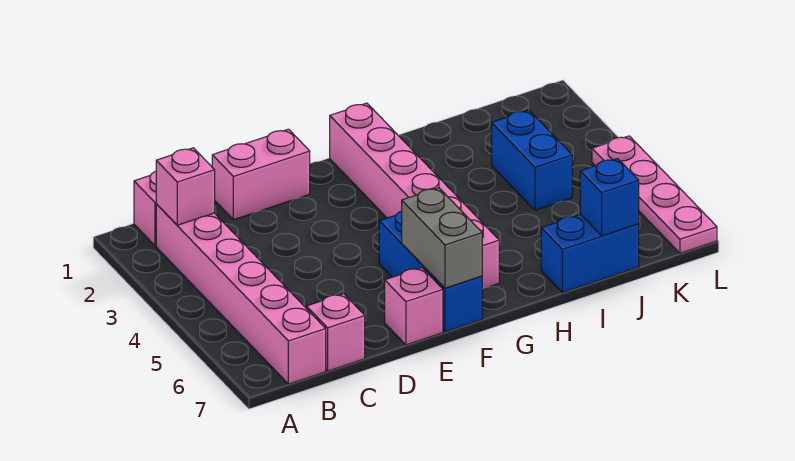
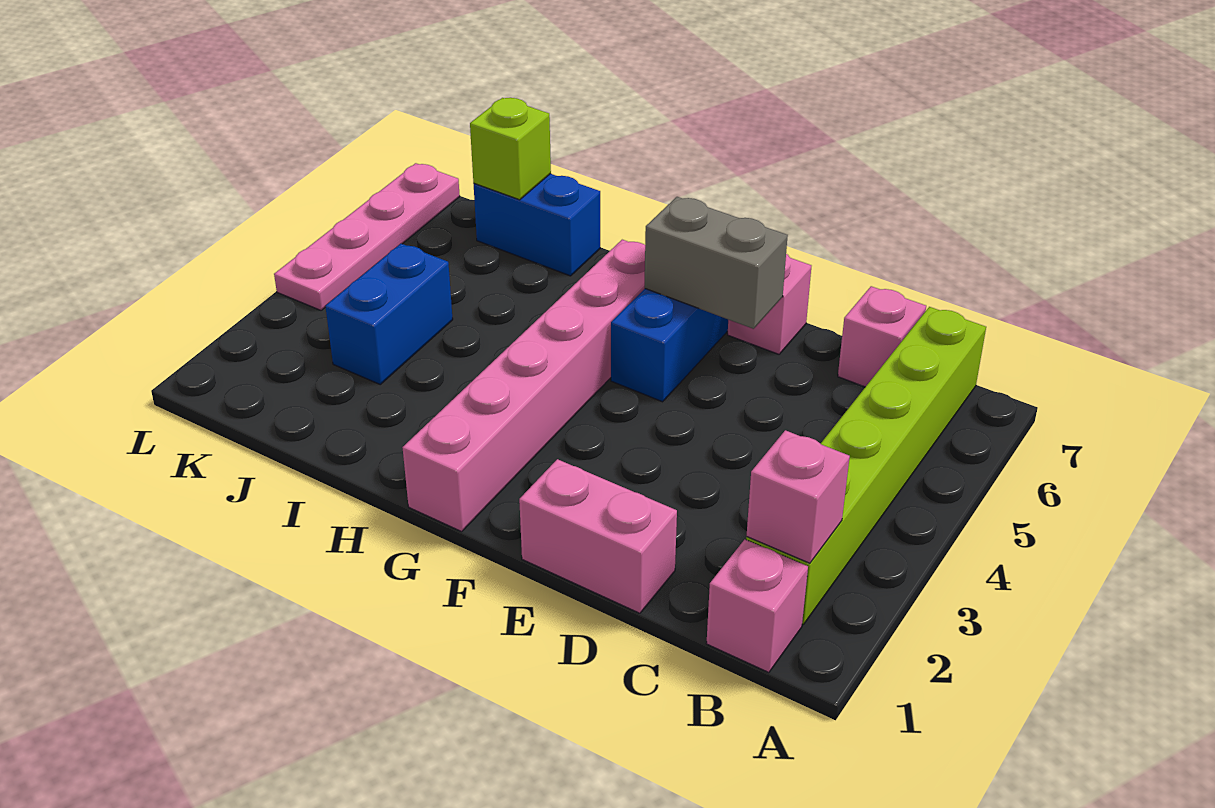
pink brick B2:B7 level 1 -> lime brick B2:B7 level 1
grey brick F6:F7 level 2 -> grey brick E6:F6 level 2
blue brick J7 level 2 -> lime brick J7 level 2

